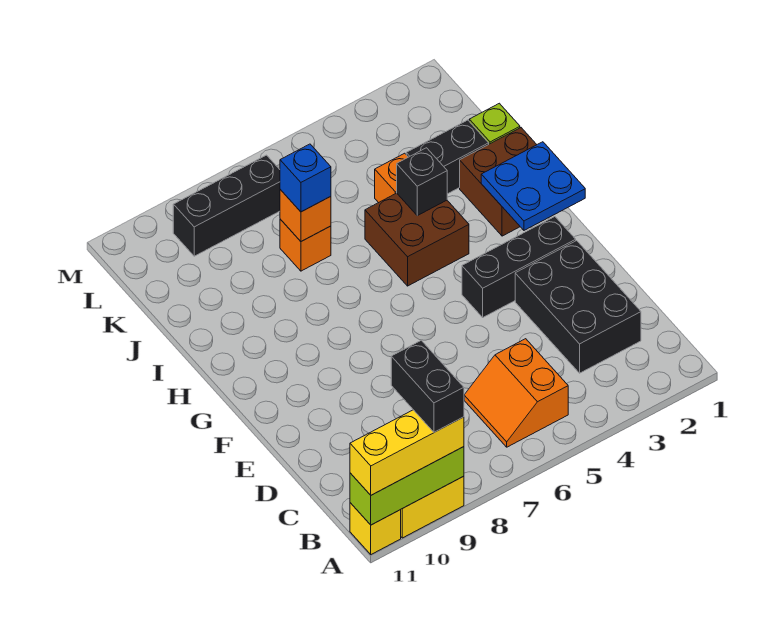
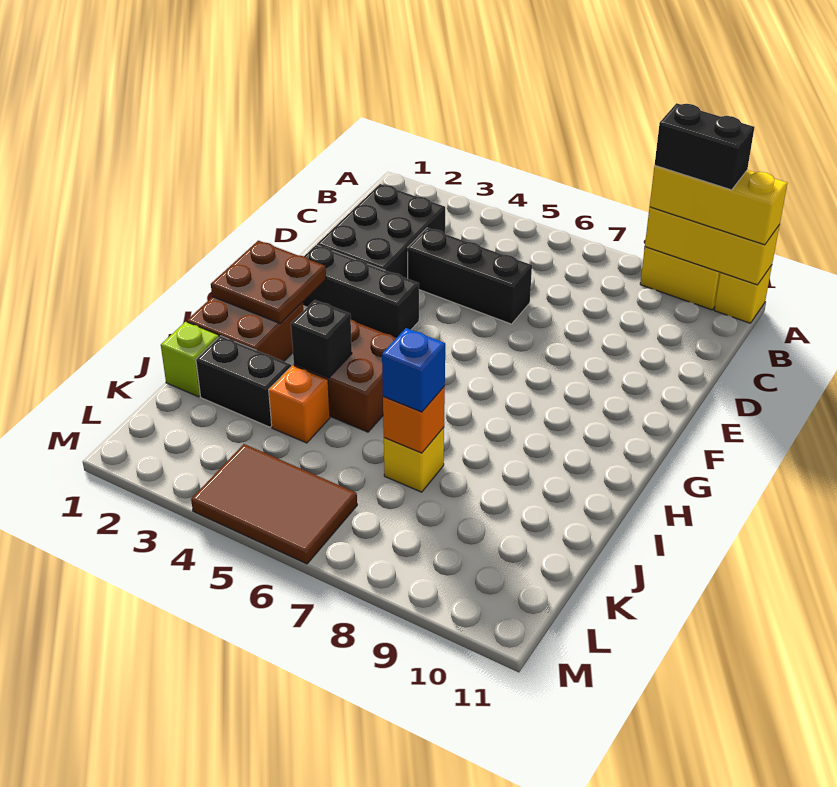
lime brick A9:A11 level 2 -> yellow brick A9:A11 level 2
black brick A9:B9 level 4 -> black brick A9:A10 level 4
orange slope B5:C6 level 1 top 5 -> none
blue plate G1:H2 level 2 -> brown plate G1:H2 level 2
orange brick J7 level 1 -> yellow brick J7 level 1
none -> brown tile L4:M6 level 1
black brick L7:L9 level 1 -> black brick D4:D6 level 1

